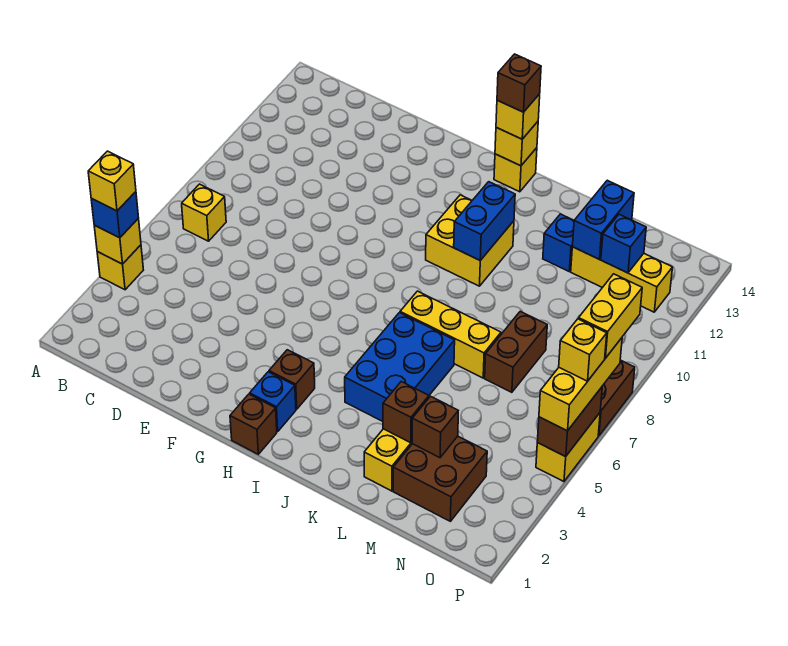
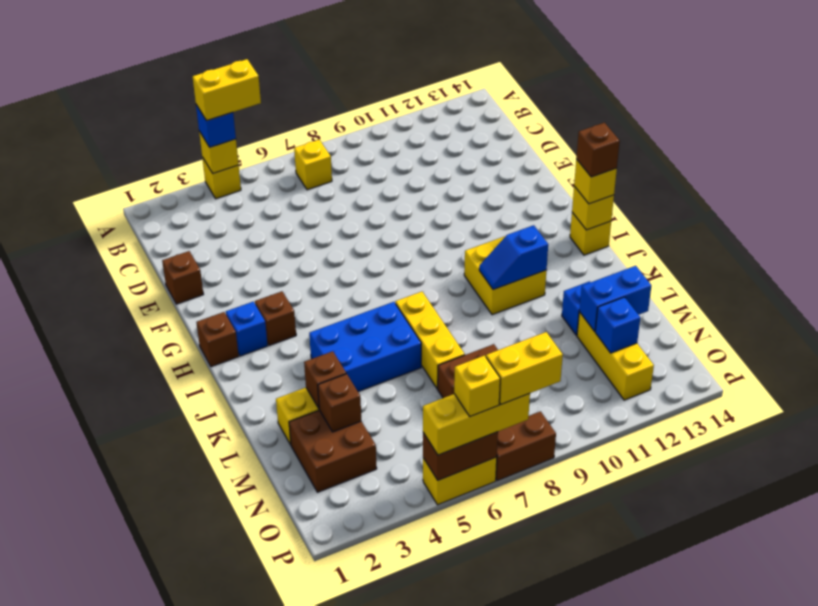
yellow brick A4 level 4 -> yellow brick A4:A5 level 4
none -> brown brick E1 level 1
blue brick J10:J11 level 2 -> blue slope J10:J11 level 2 top 11

